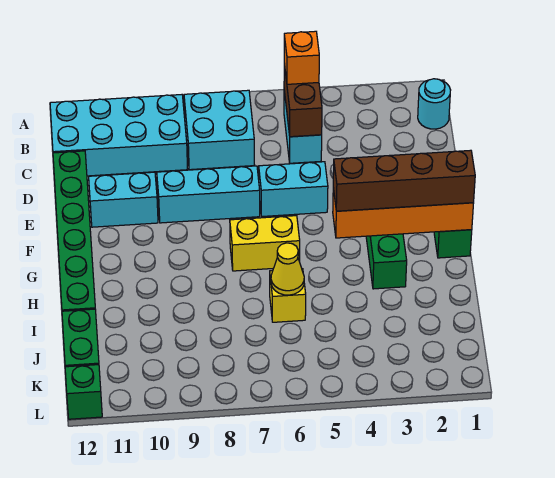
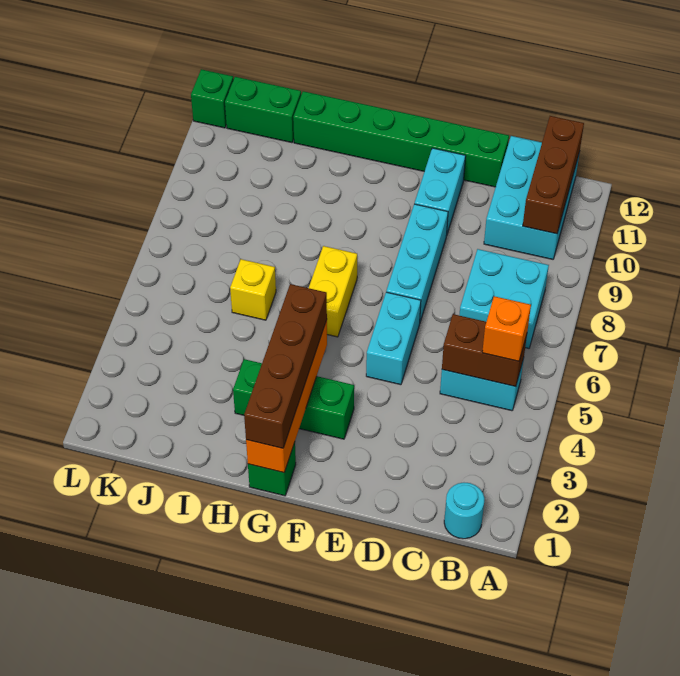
cyan brick B9:C12 level 1 -> cyan brick B10:C12 level 1
none -> brown brick B10:B12 level 2
yellow cone I6 level 2 -> none

